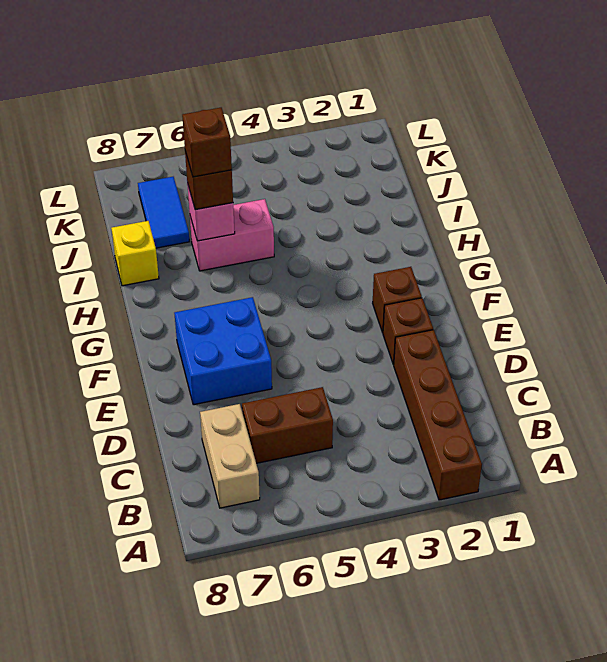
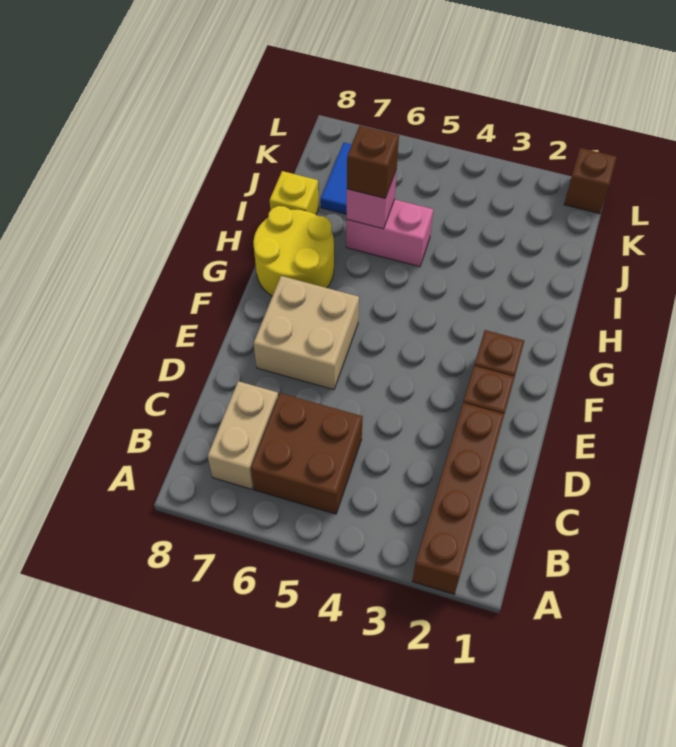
brown brick C5:C6 level 1 -> brown brick B5:C6 level 1
blue brick E6:F7 level 1 -> tan brick E6:F7 level 1
none -> yellow round brick G7:H8 level 1
brown brick I6 level 4 -> brown brick L1 level 1

